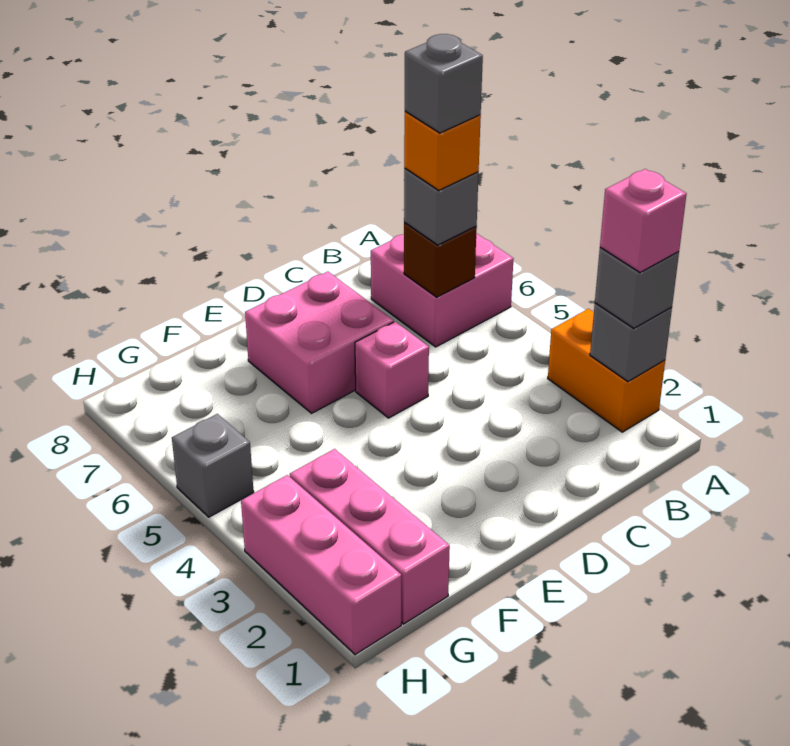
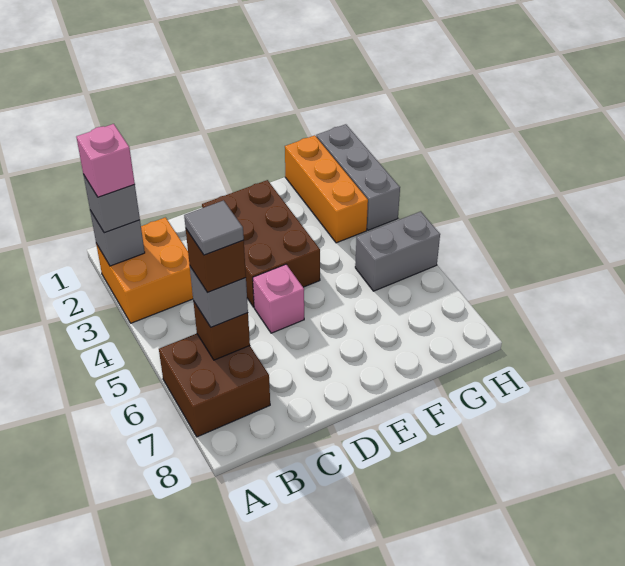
orange brick A2:A3 level 1 -> orange brick A2:B3 level 1
pink brick A6:B7 level 1 -> brown brick A6:B7 level 1
orange brick B6 level 4 -> brown brick B6 level 4
grey brick B6 level 5 -> grey tile B6 level 5
none -> brown brick D2:E4 level 1
pink brick D6:E7 level 1 -> none
pink brick G1:G3 level 1 -> orange brick G1:G3 level 1
pink brick H1:H3 level 1 -> grey brick H1:H3 level 1
grey brick H5 level 1 -> grey brick G5:H5 level 1

